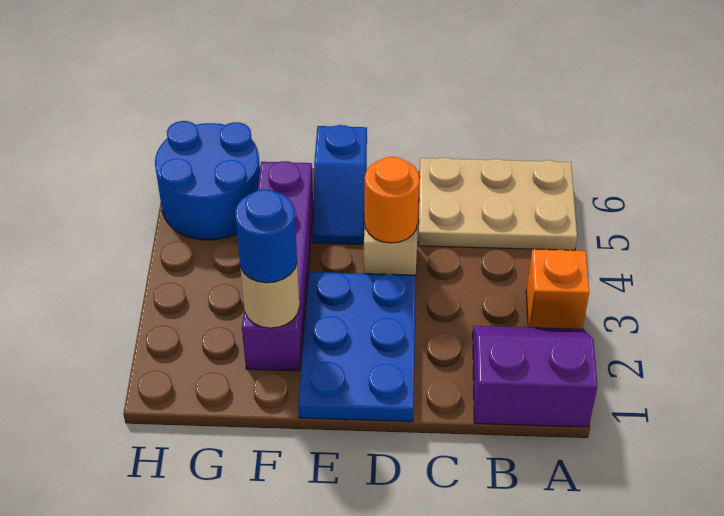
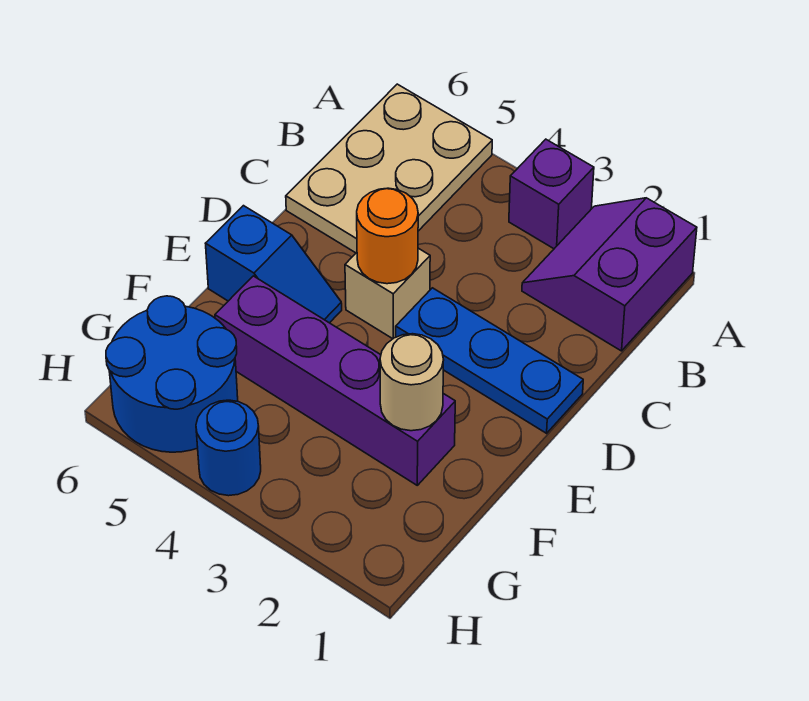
orange brick A3 level 1 -> purple brick A3 level 1
blue plate D1:E3 level 1 -> blue plate D1:D3 level 1
blue round brick F2 level 3 -> blue round brick H4 level 1

